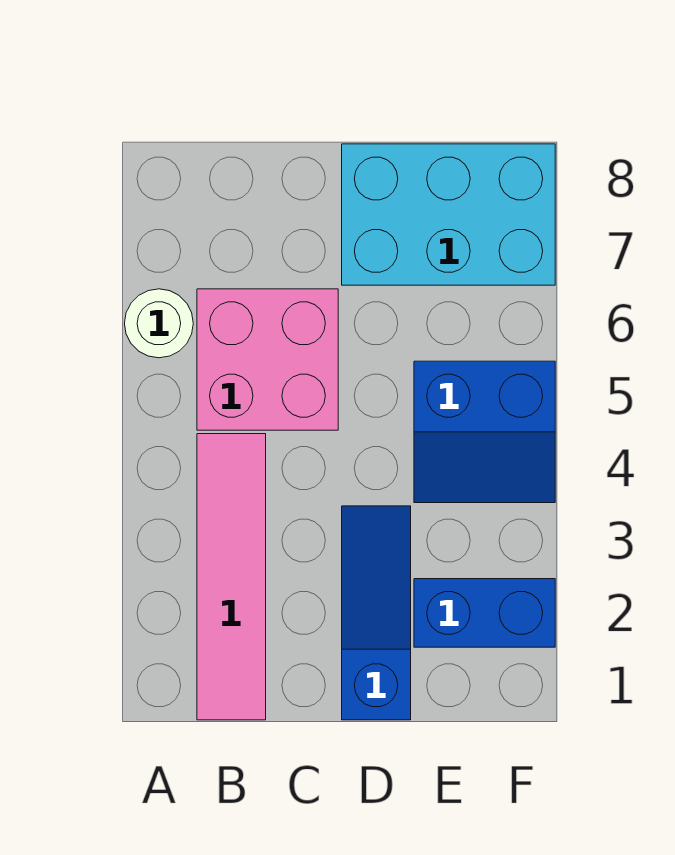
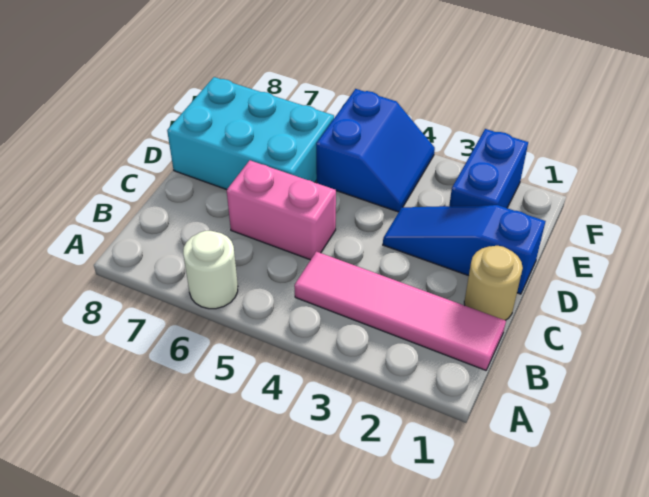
pink brick B5:C6 level 1 -> pink brick C5:C6 level 1
none -> tan round brick C1 level 1
cyan brick D7:F8 level 1 -> cyan brick D6:E8 level 1

